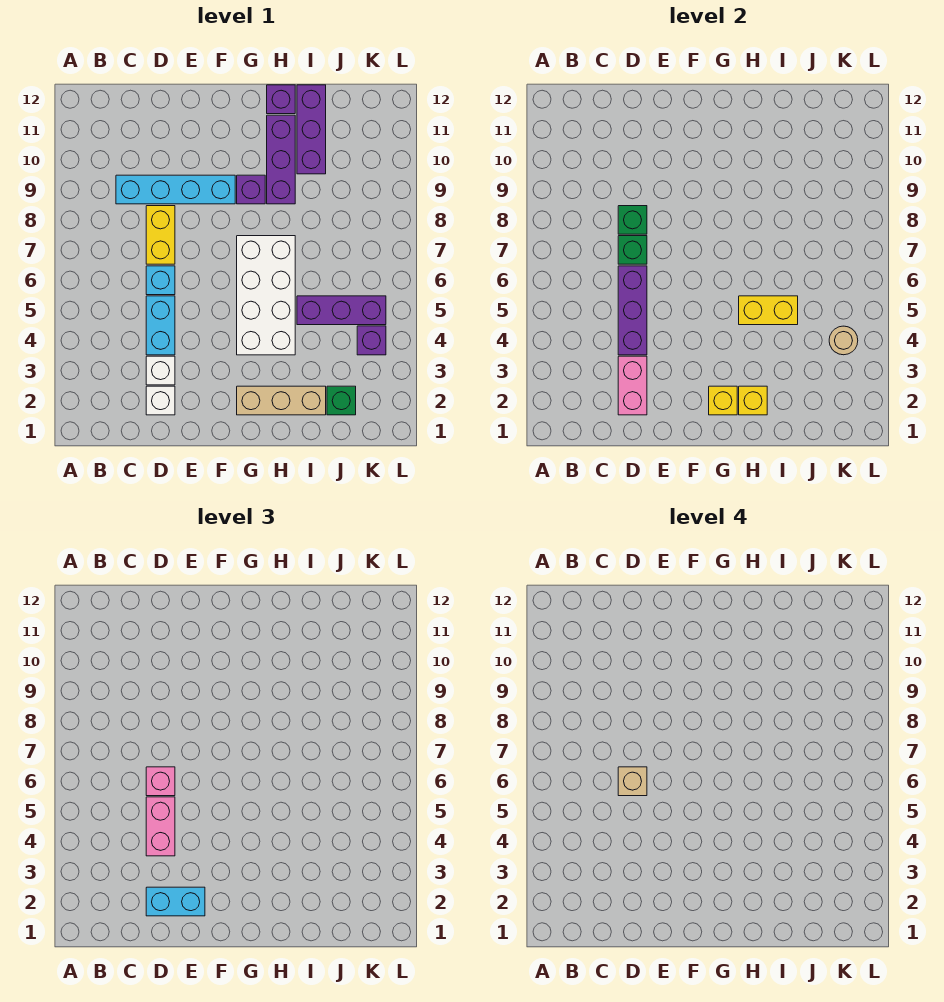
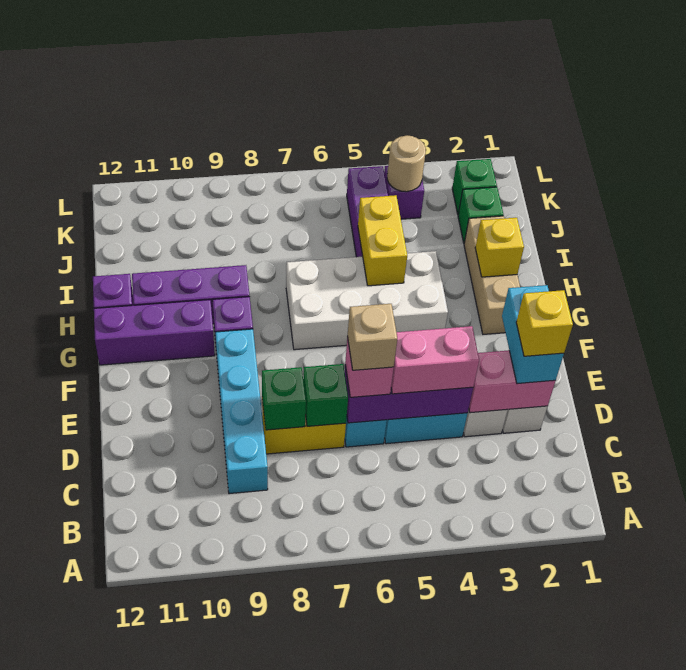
yellow brick G2 level 2 -> yellow brick D2 level 4
purple brick I10:I12 level 1 -> purple brick G10:G12 level 1
none -> green brick K2 level 1

